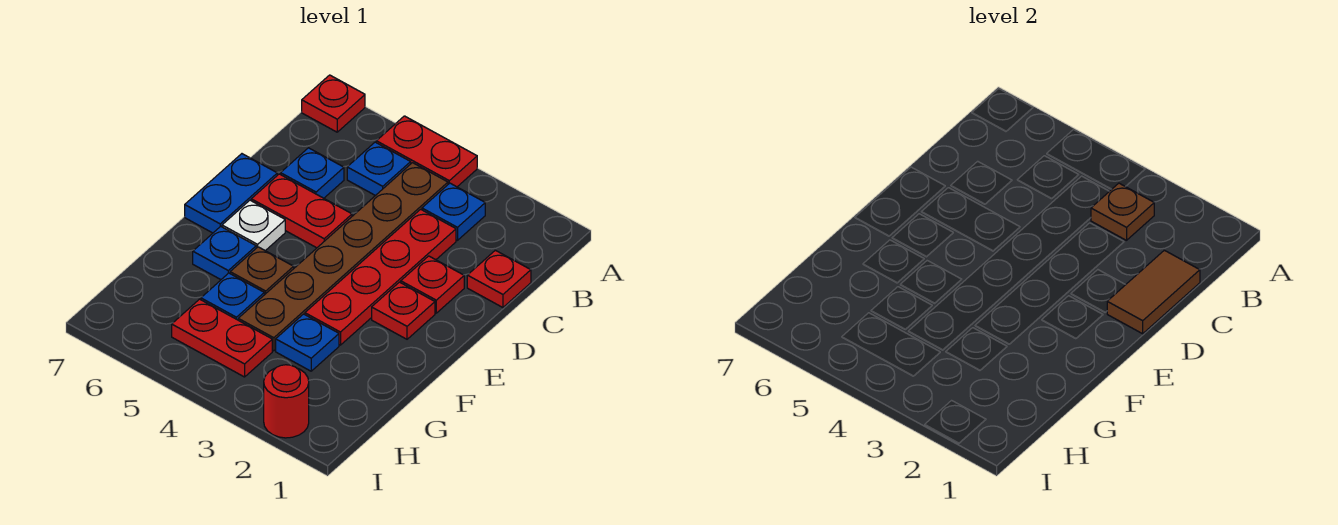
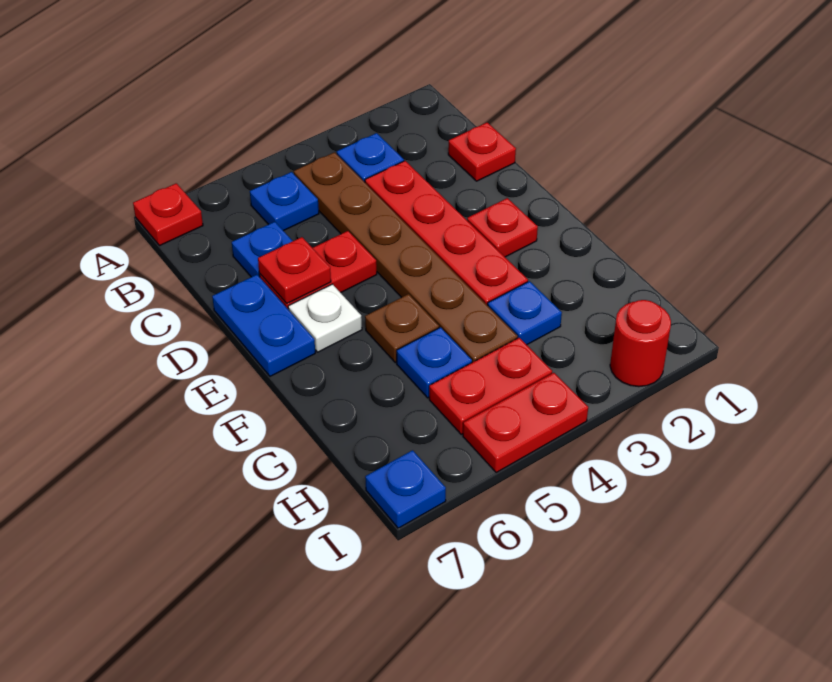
red plate A4:A5 level 1 -> red plate I4:I5 level 1
brown plate B3 level 2 -> none
brown tile C1:D1 level 2 -> none
red plate D2 level 1 -> red plate D6 level 2
blue plate F6 level 1 -> blue plate I7 level 1

